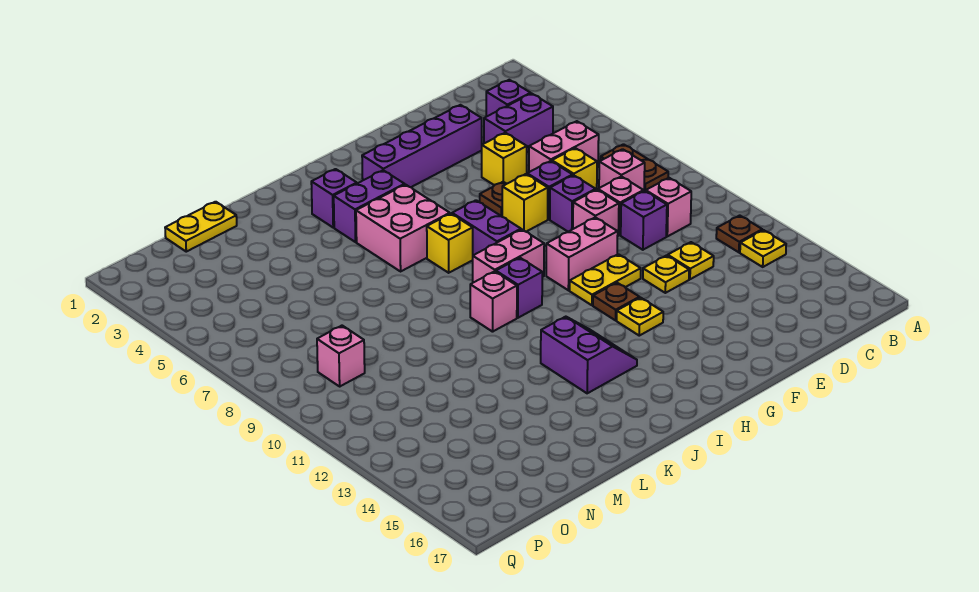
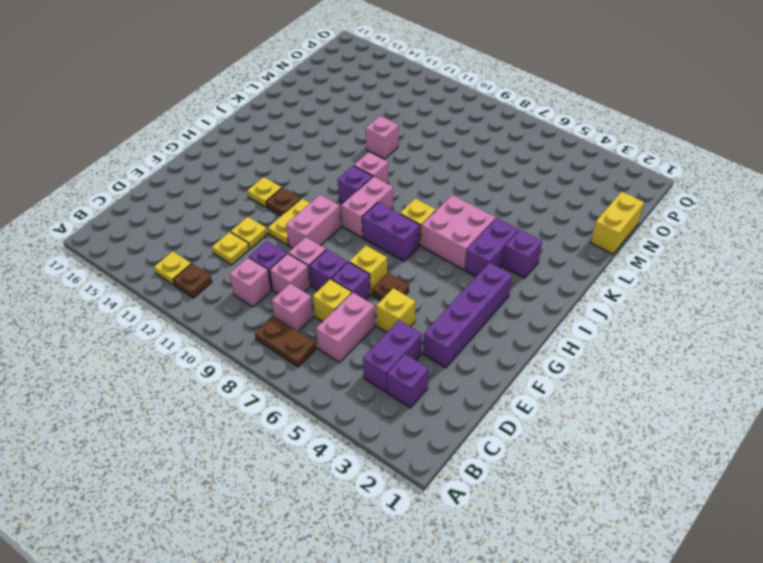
purple slope I13:J14 level 1 top J -> none
yellow plate M1:N1 level 1 -> yellow brick M1:N1 level 1
pink brick O9 level 1 -> pink brick L11 level 1

